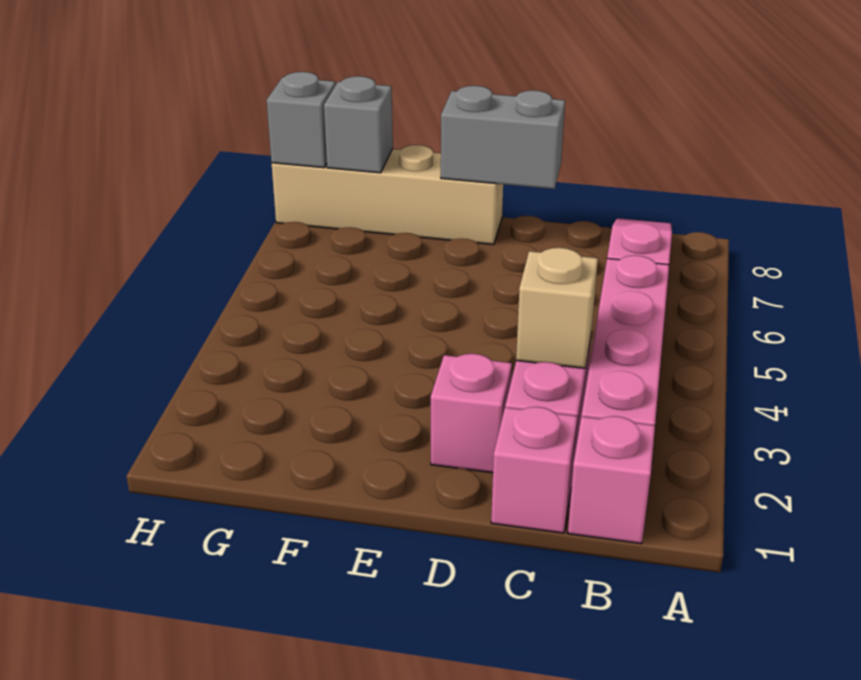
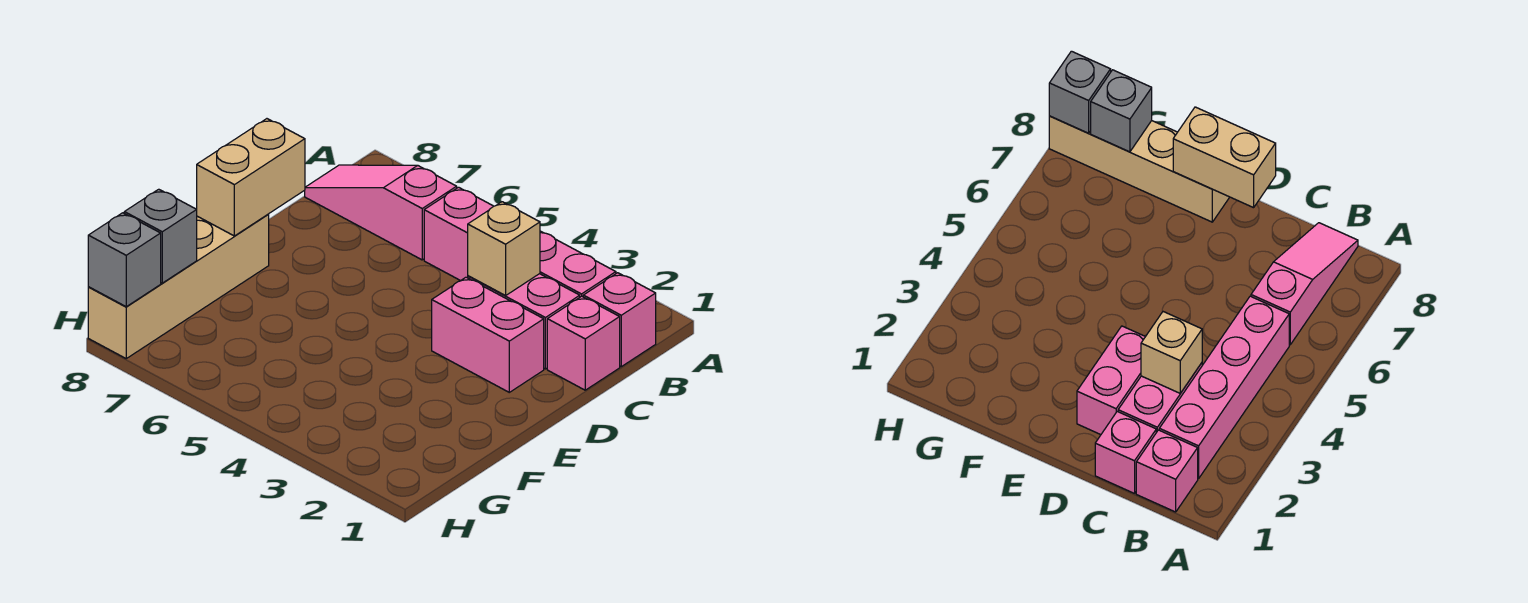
pink brick D2 level 1 -> pink brick D2:D3 level 1
grey brick D8:E8 level 2 -> tan brick D8:E8 level 2

